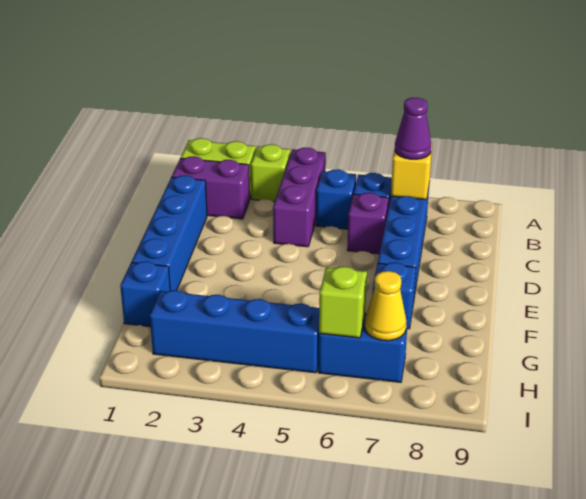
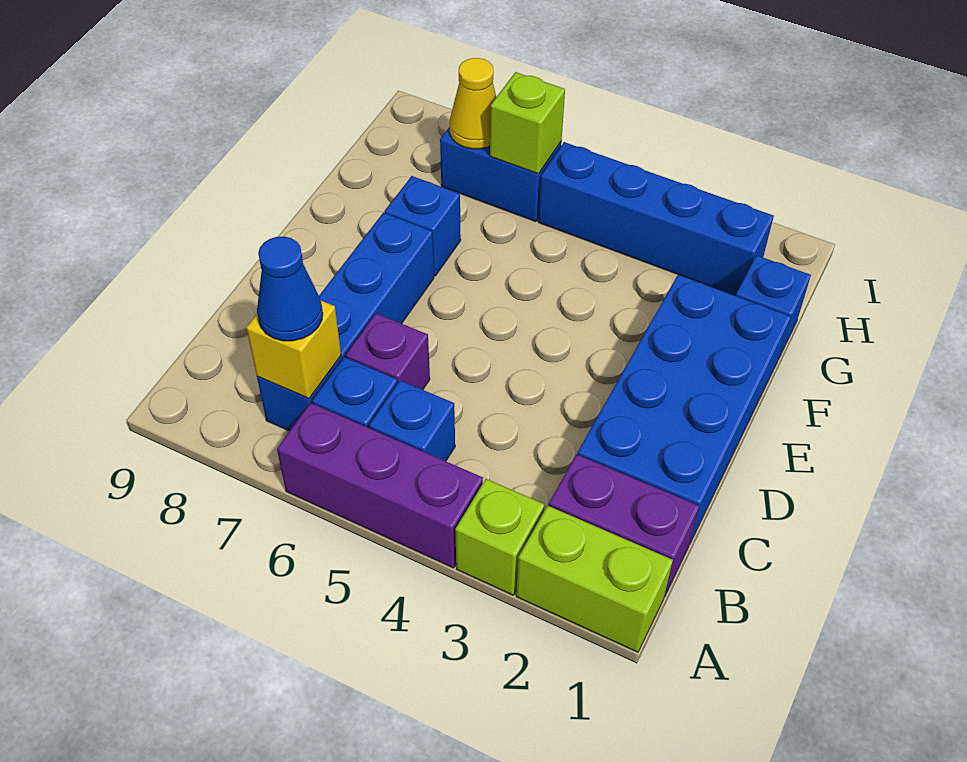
purple brick A4:C4 level 1 -> purple brick A4:A6 level 1
purple cone B7 level 3 -> blue cone B7 level 3
blue brick C1:F1 level 1 -> blue brick C1:F2 level 1

